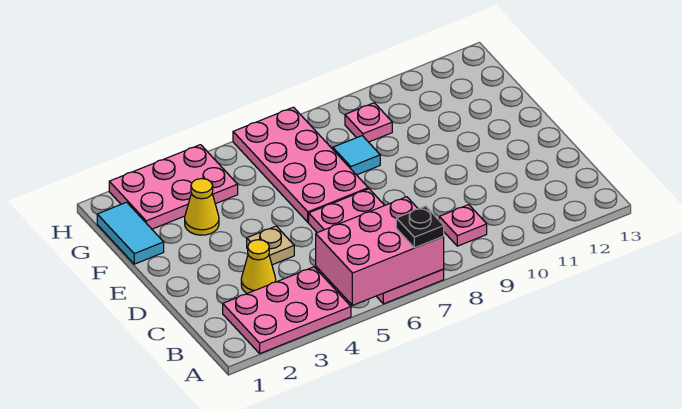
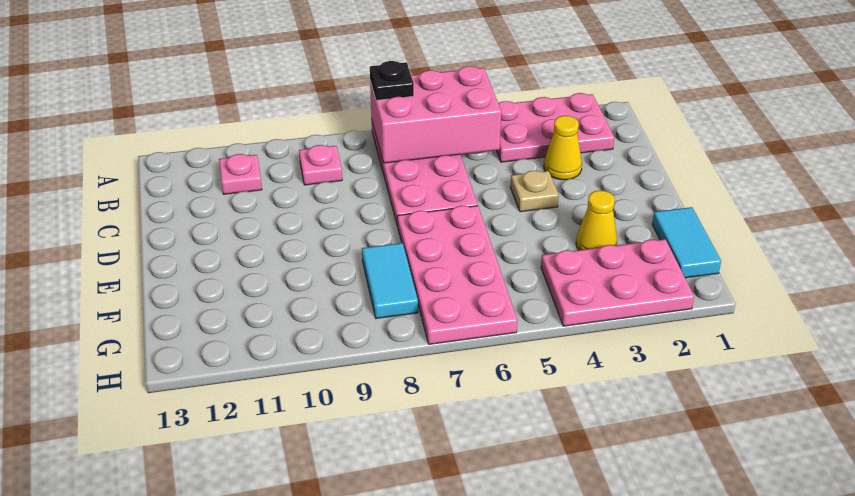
cyan tile F8 level 1 -> cyan tile F8:G8 level 1
pink plate G9 level 1 -> pink plate B11 level 1

